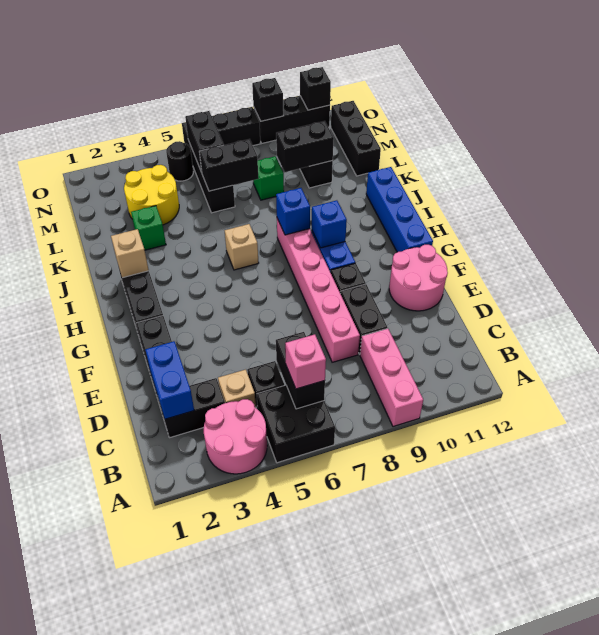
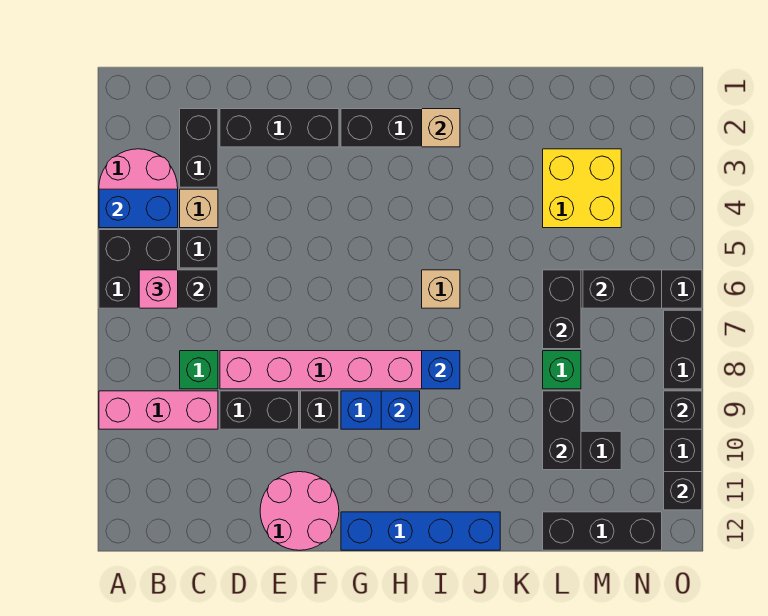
blue brick C2:D2 level 2 -> blue brick A4:B4 level 2
green brick K3 level 1 -> green brick C8 level 1
yellow round brick L3:M4 level 1 -> yellow brick L3:M4 level 1
black round brick N5 level 1 -> none

